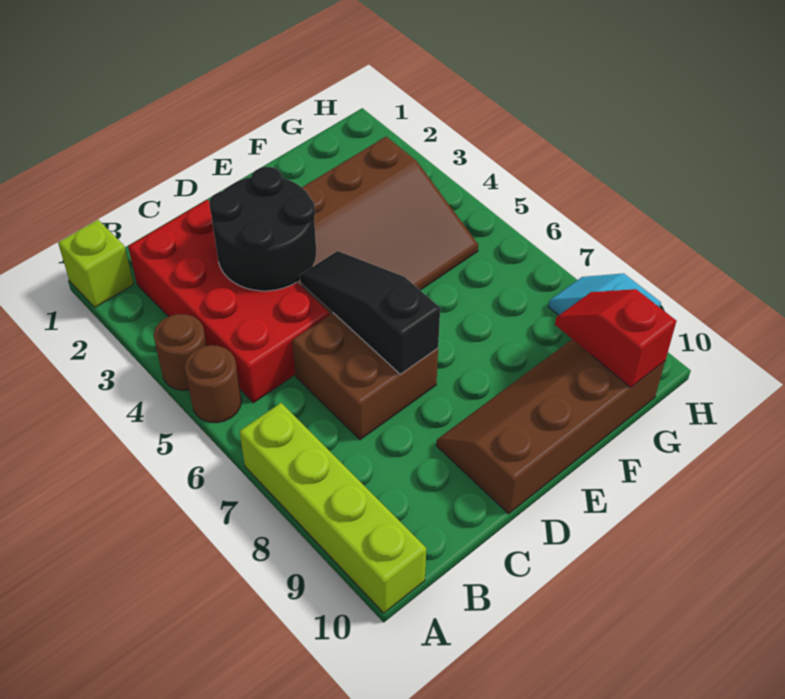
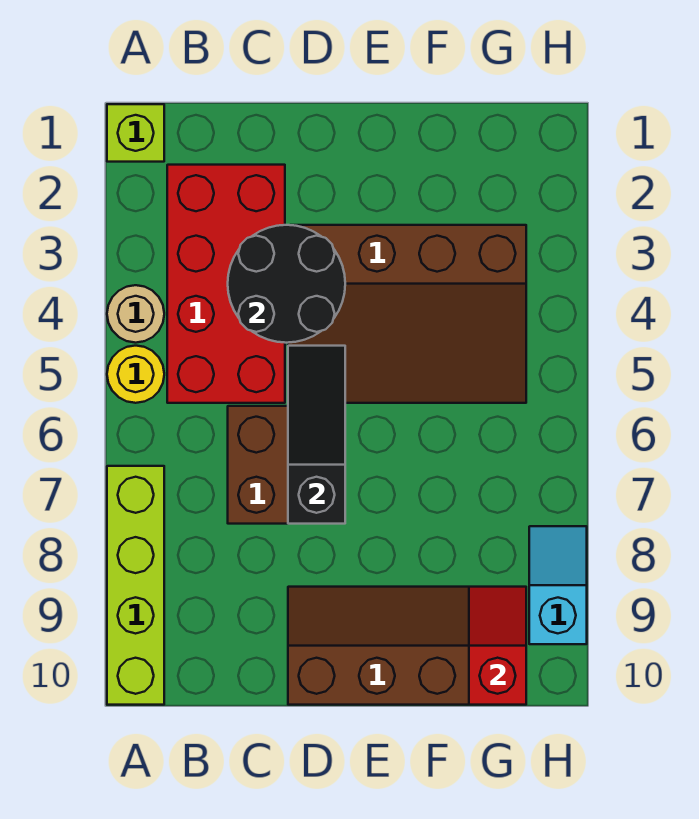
brown round brick A4 level 1 -> tan round brick A4 level 1
brown round brick A5 level 1 -> yellow round brick A5 level 1

